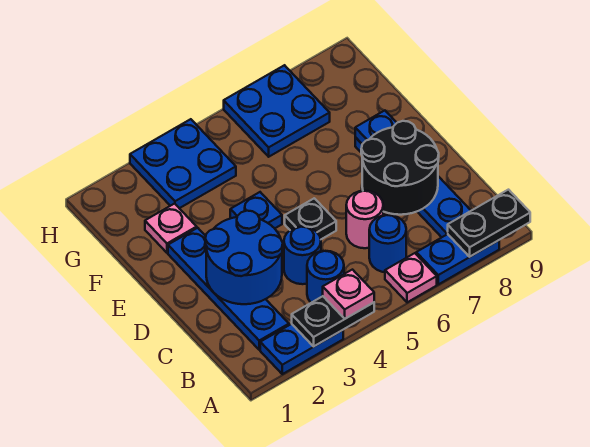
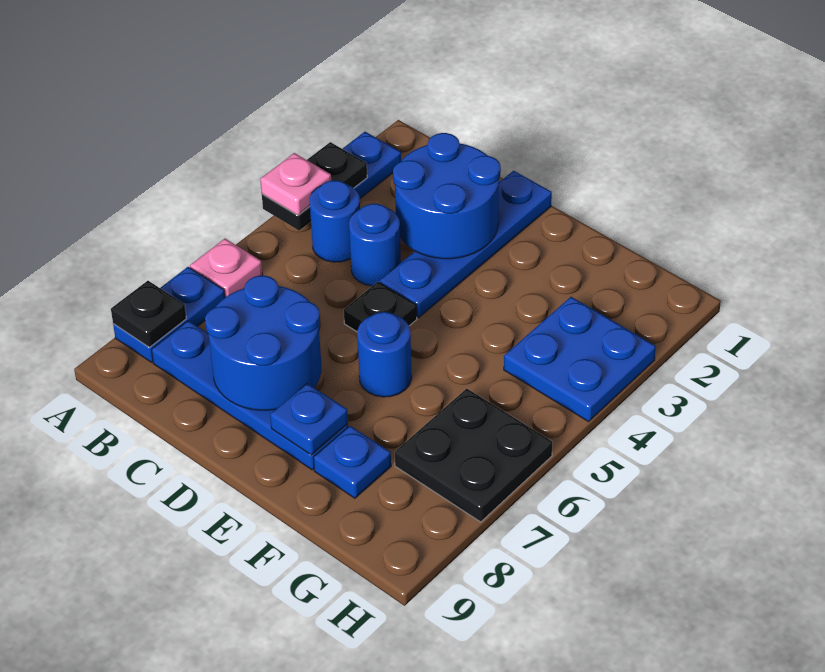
black plate A8:A9 level 2 -> black plate A8 level 2
blue plate B2:E2 level 1 -> blue plate D1:D4 level 1
blue round brick B6 level 1 -> blue round brick E6 level 1
pink round brick C6 level 1 -> none
black round brick C7:D8 level 2 -> blue round brick C7:D8 level 2
blue plate E4 level 1 -> blue plate F8 level 1
pink plate F2 level 1 -> none
blue plate G6:H7 level 1 -> black plate G6:H7 level 1

